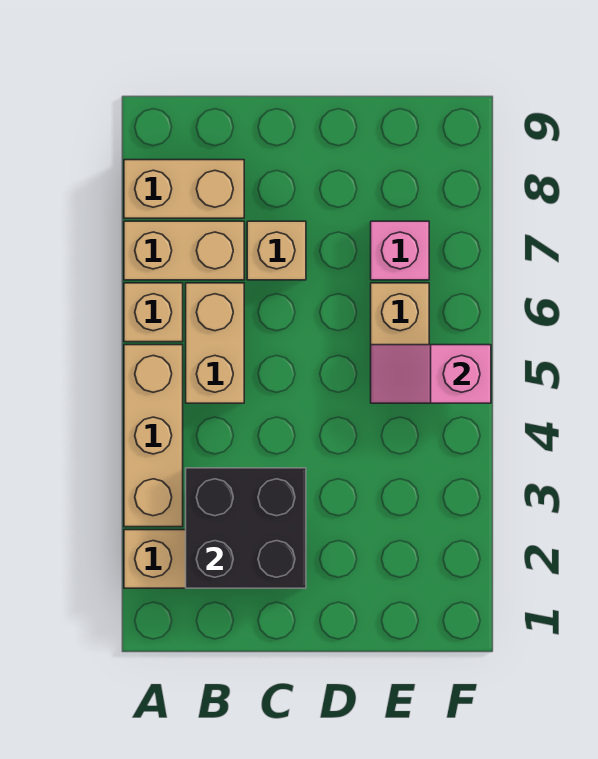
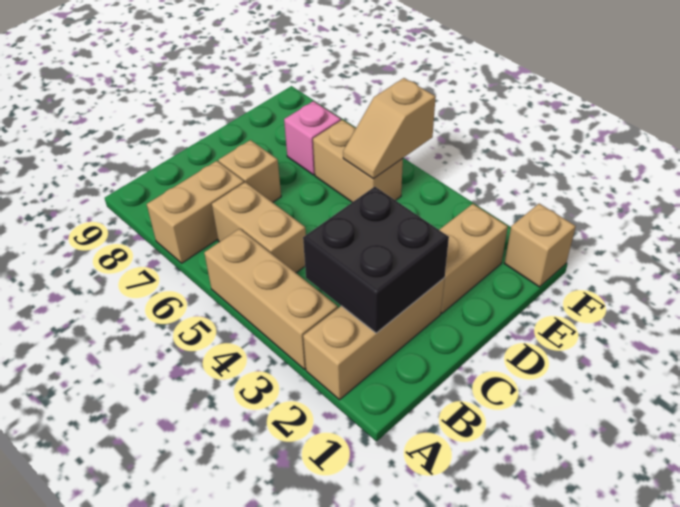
tan brick A6 level 1 -> tan brick F1 level 1
tan brick A8:B8 level 1 -> tan brick D2:E2 level 1
pink slope E5:F5 level 2 top F -> tan slope E5:F5 level 2 top F

